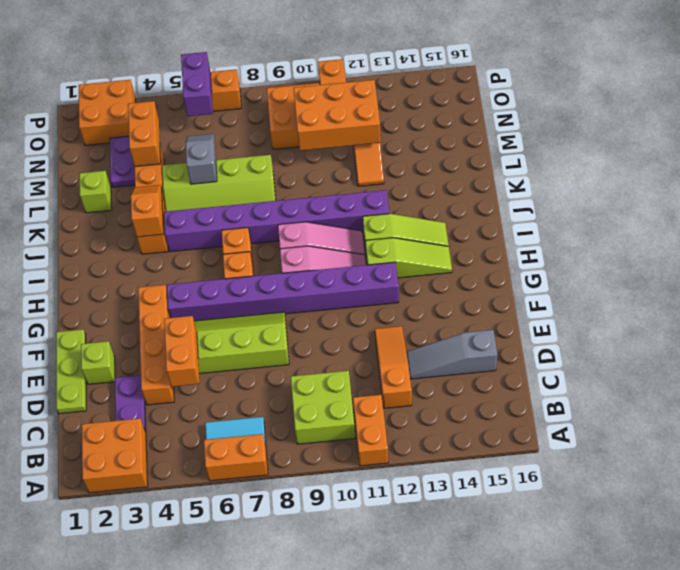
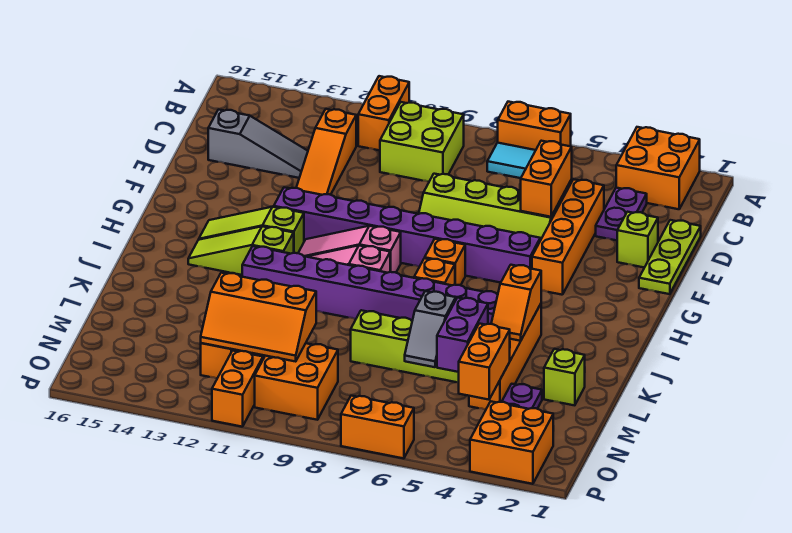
orange brick M10:N12 level 2 -> orange slope M10:N12 level 2 top M
purple brick O6:P6 level 2 -> purple brick L5:M5 level 2

